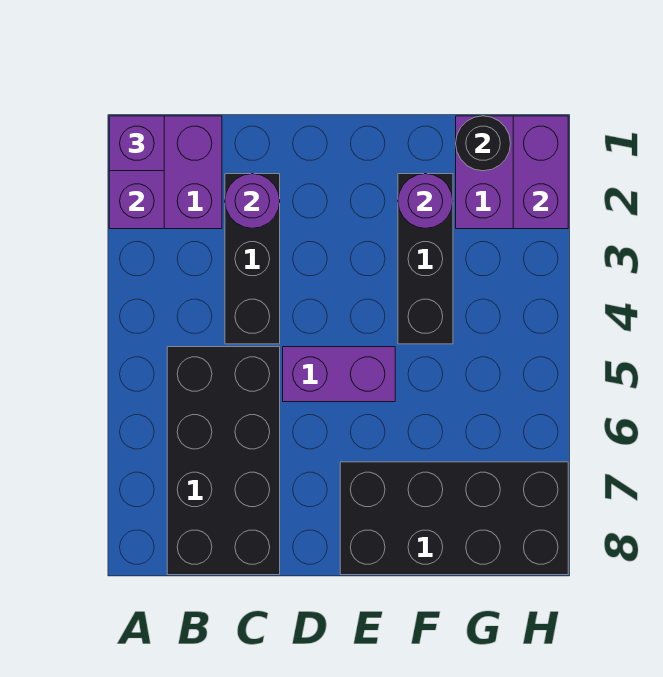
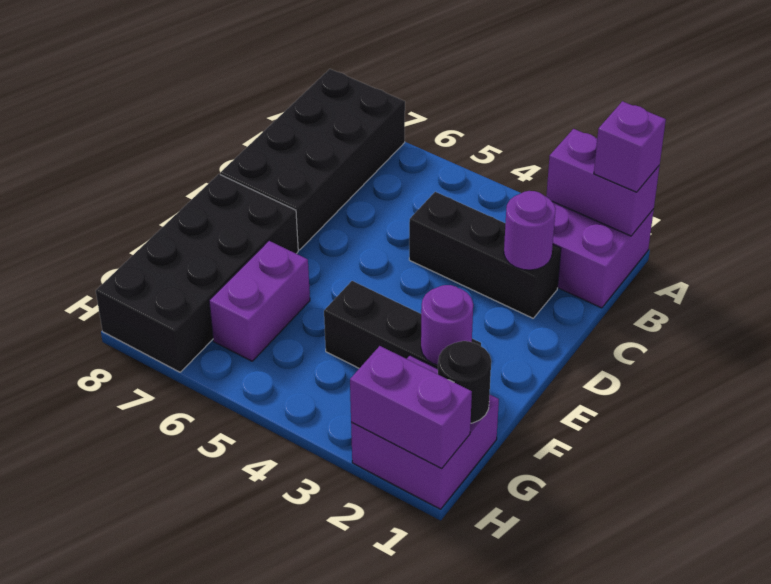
black brick B5:C8 level 1 -> black brick A7:D8 level 1
purple brick D5:E5 level 1 -> purple brick F6:G6 level 1

